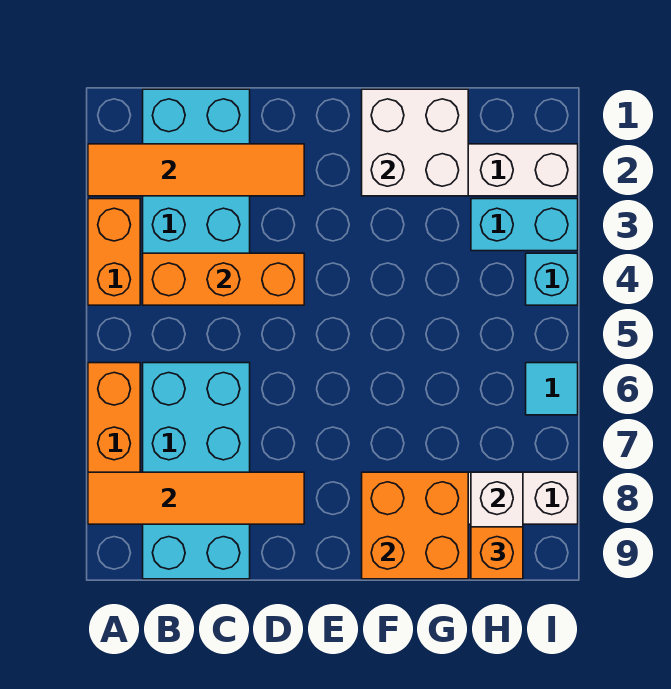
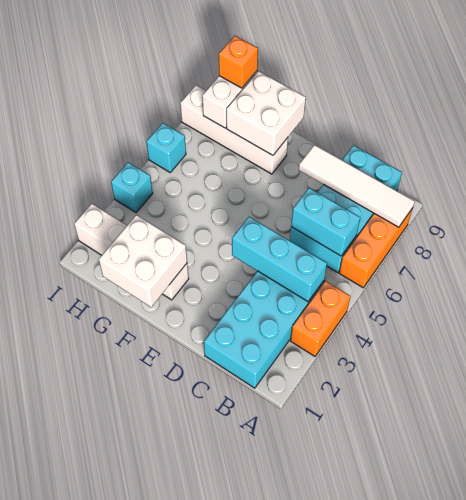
orange tile A2:D2 level 2 -> none
orange tile A8:D8 level 2 -> white tile A8:D8 level 2
orange brick B4:D4 level 2 -> cyan brick B4:D4 level 2
orange brick F8:G9 level 2 -> white brick F8:G9 level 2
cyan brick H3:I3 level 1 -> cyan brick B6:C6 level 2
cyan tile I6 level 1 -> cyan brick I6 level 1

